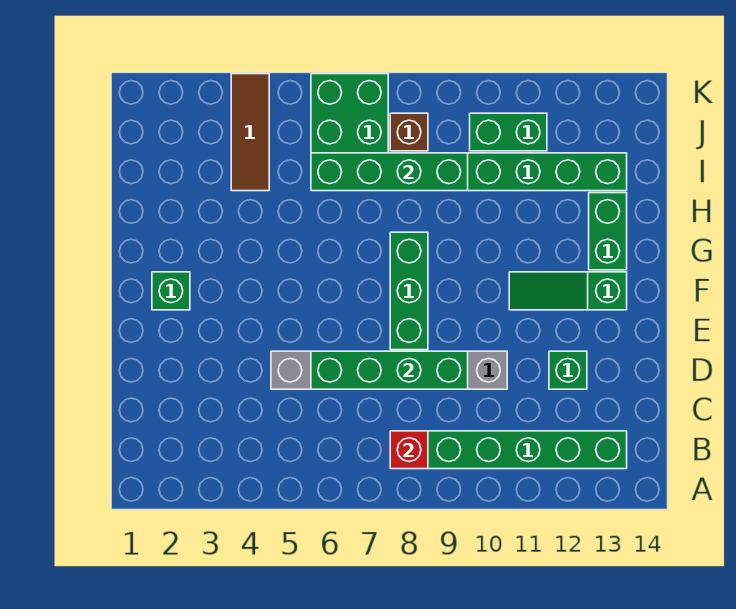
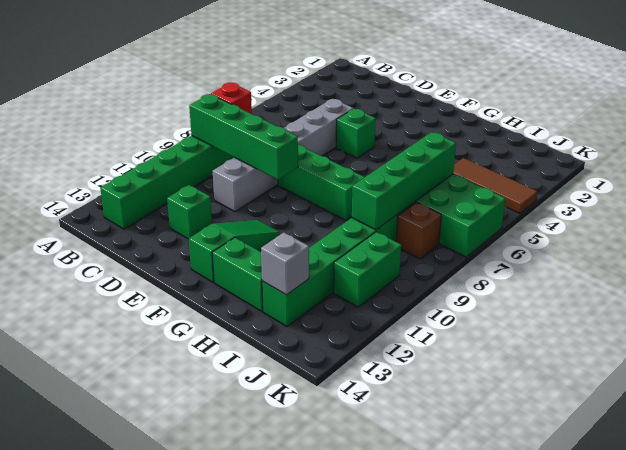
green brick D6:D9 level 2 -> green brick B9:E9 level 2
green brick F2 level 1 -> green brick E5 level 1
none -> grey brick I13 level 2

